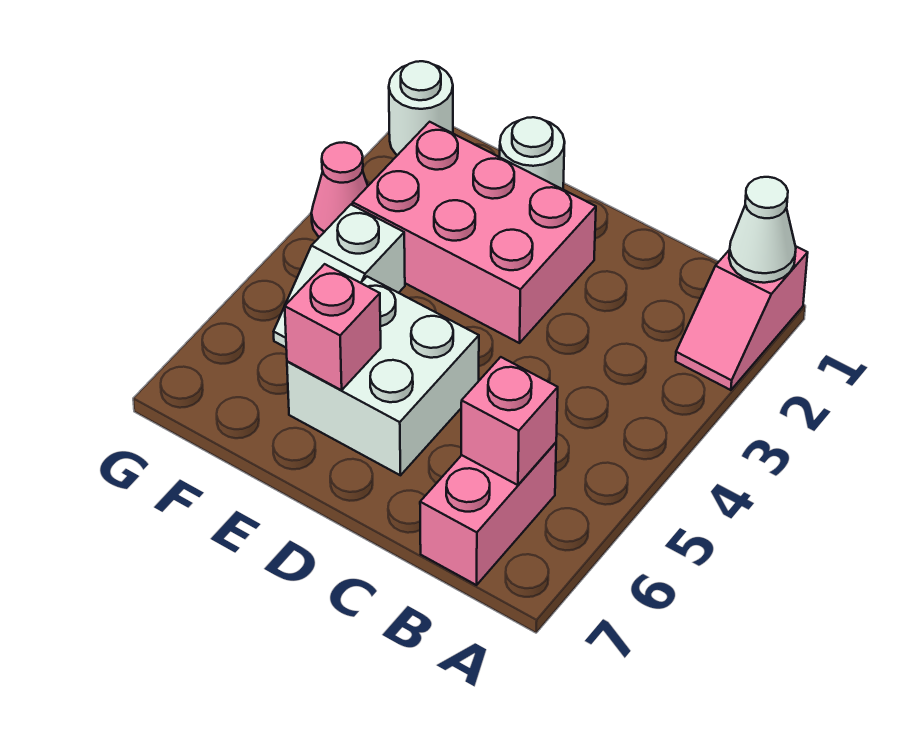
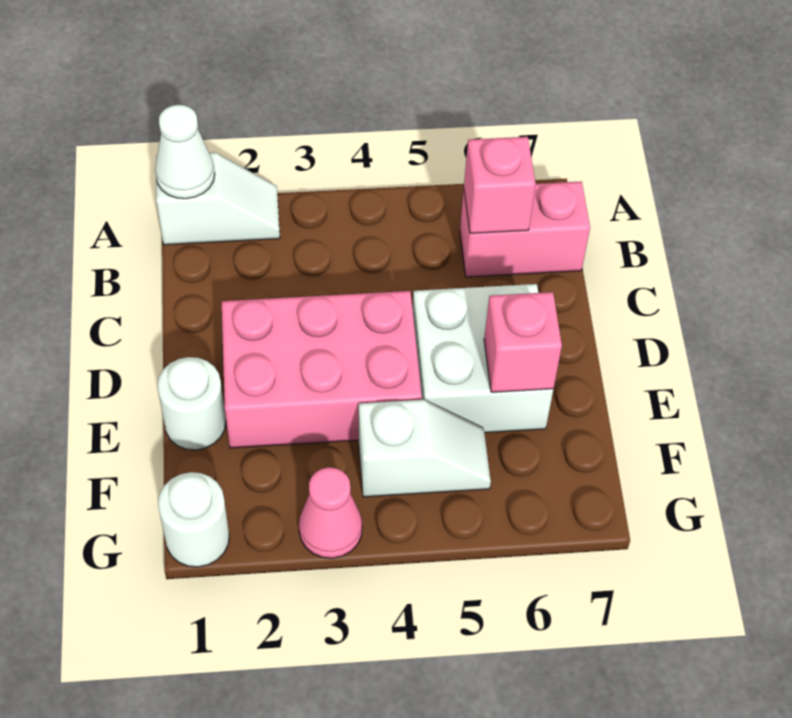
pink slope A1:A2 level 1 top 1 -> white slope A1:A2 level 1 top 1
pink brick D2:F3 level 1 -> pink brick D2:E4 level 1

